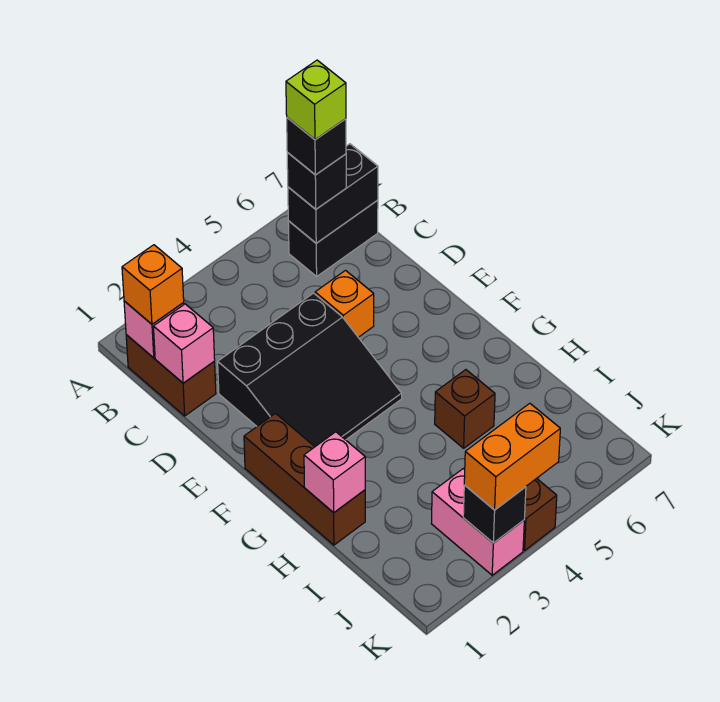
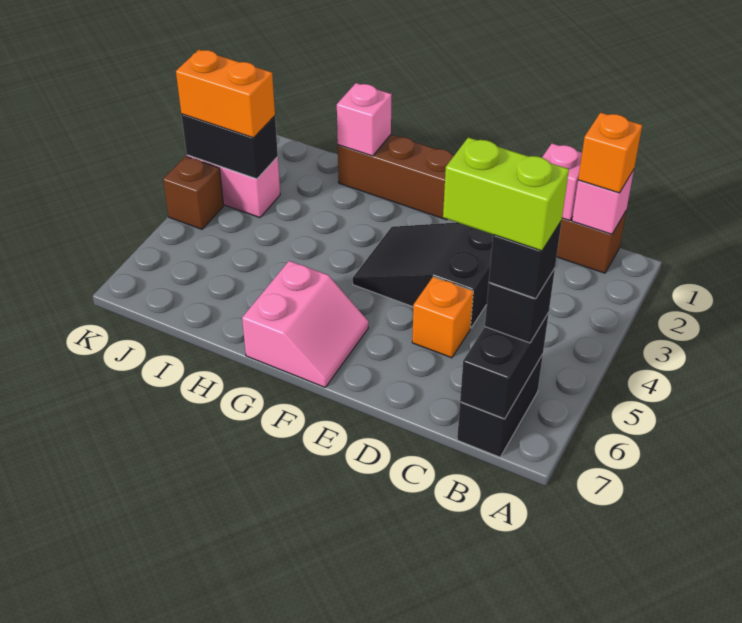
lime brick B6 level 5 -> lime brick B6:C6 level 5
black slope D2:F4 level 1 top D -> black slope D3:F4 level 1 top D
none -> pink slope F6:G7 level 1 top G
brown brick H5 level 1 -> none
black brick K3 level 2 -> black brick J3:K3 level 2
orange brick K3:K4 level 3 -> orange brick J3:K3 level 3

